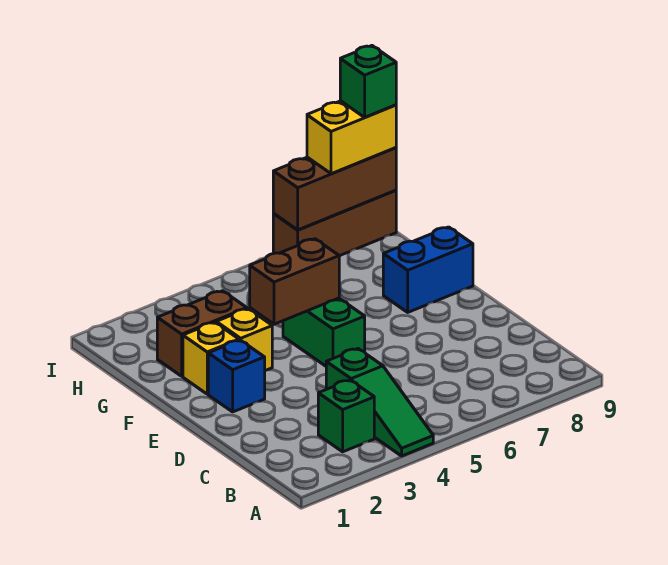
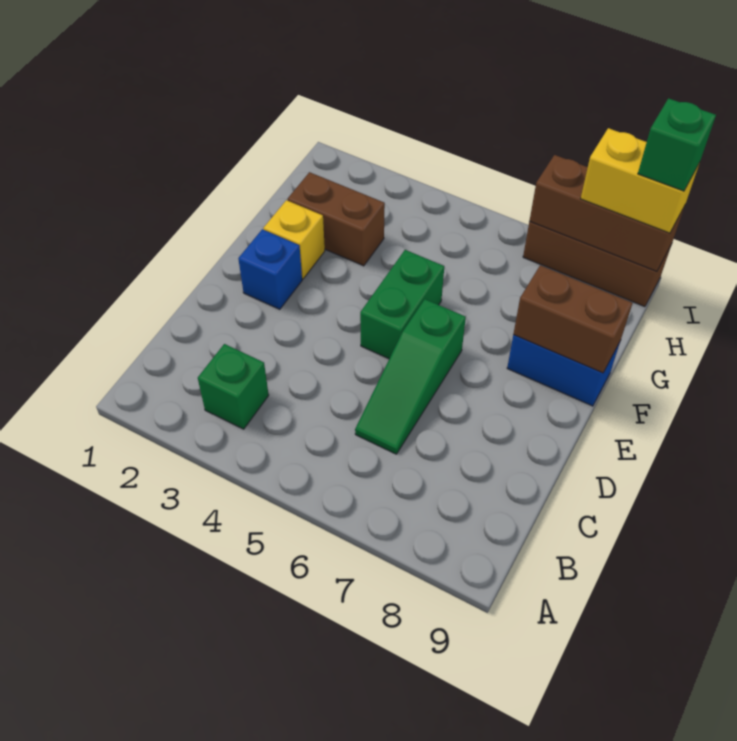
green slope A4:C4 level 1 top C -> green slope C6:E6 level 1 top E
yellow brick F3 level 1 -> none
brown brick F4:F5 level 2 -> brown brick F8:F9 level 2

